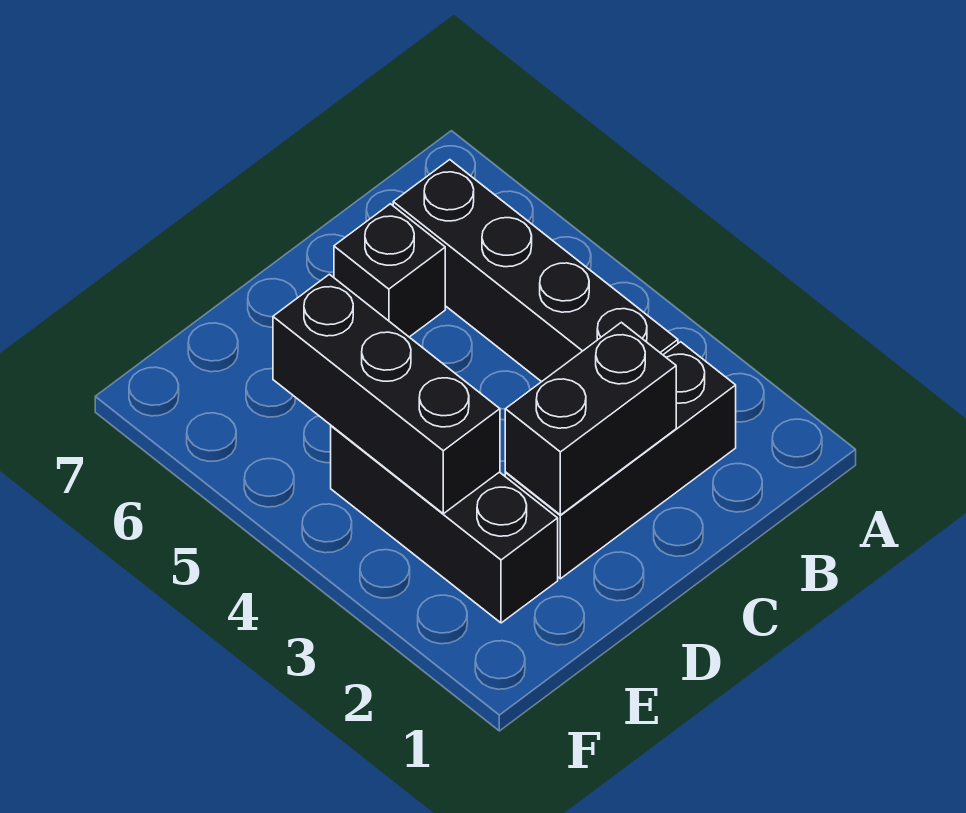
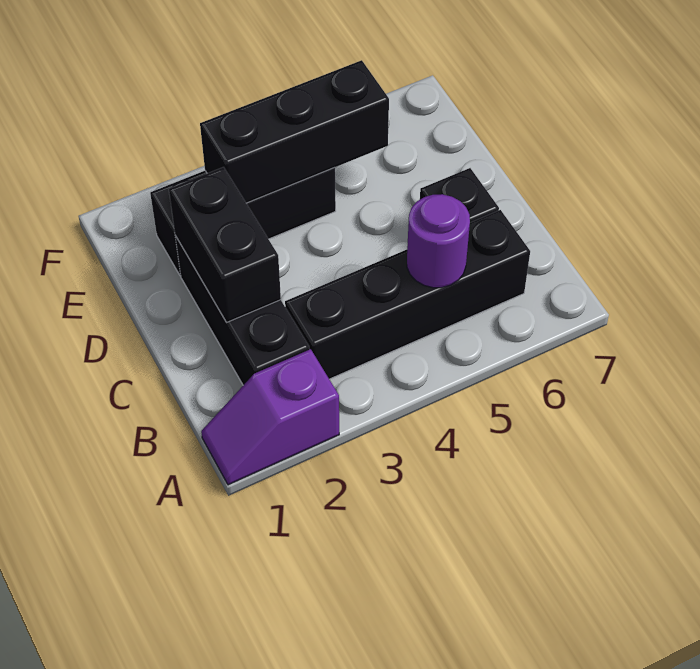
none -> purple slope A1:A2 level 1 top 2
none -> purple round brick B5 level 2

